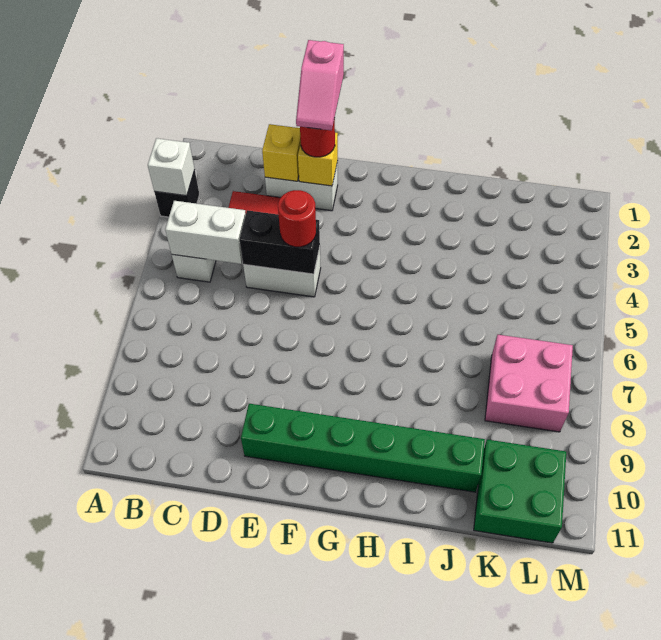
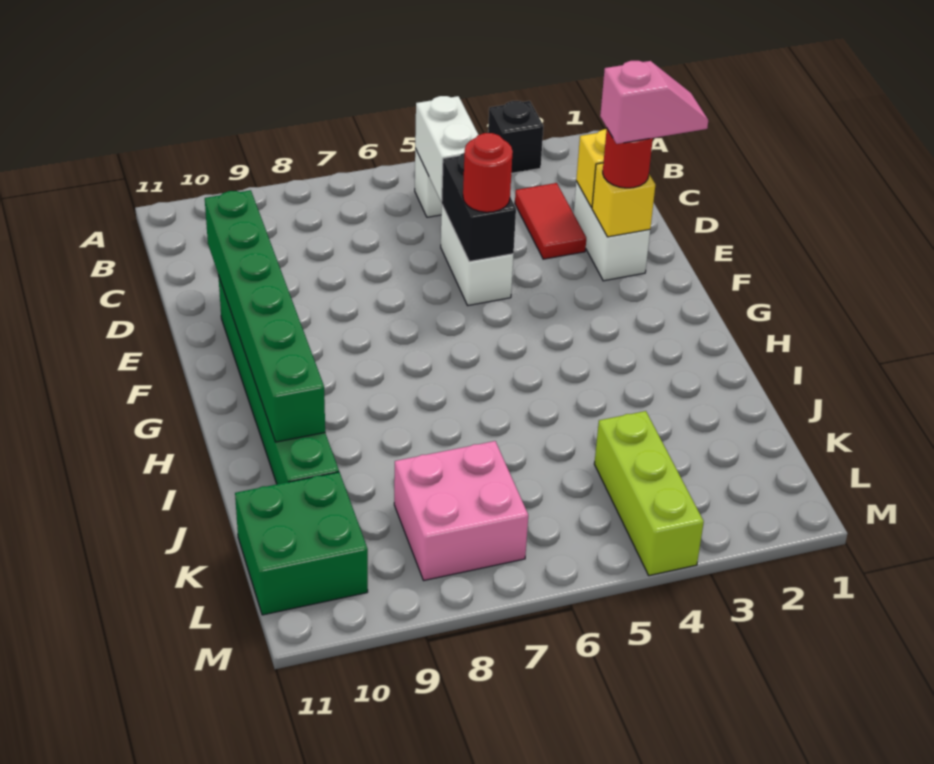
white brick A3 level 2 -> none
none -> green brick D10:I10 level 2
pink slope E1:E2 level 4 top 1 -> pink slope E1:E2 level 4 top 2
none -> lime brick K4:M4 level 1

